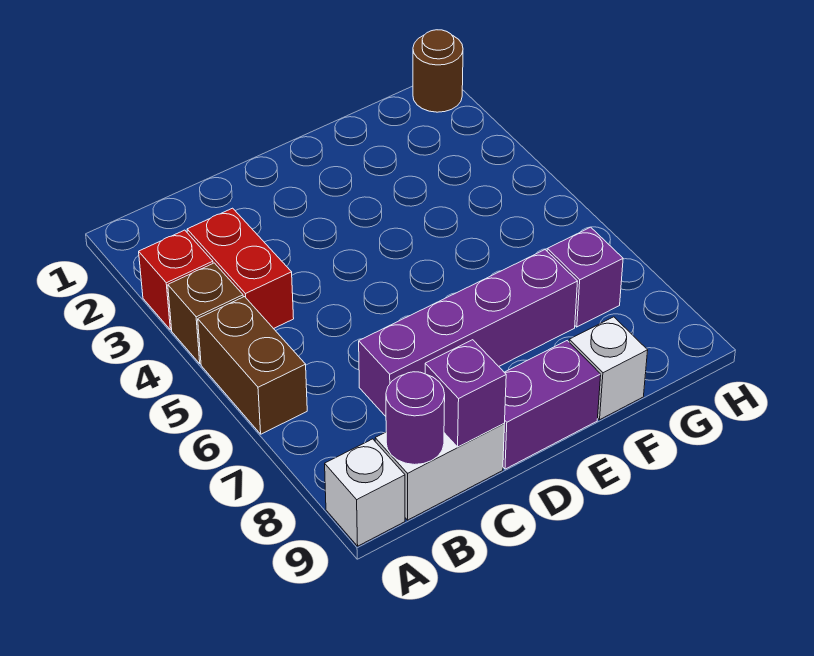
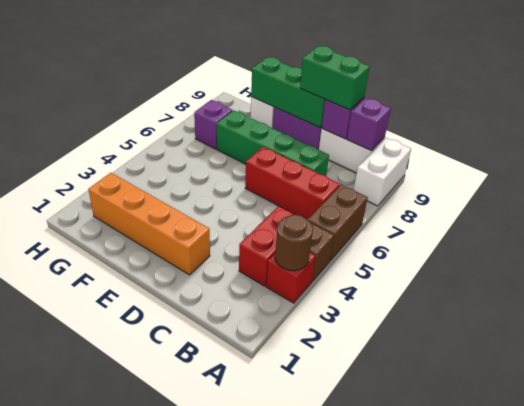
white brick A9 level 1 -> white brick A8:A9 level 1
none -> red brick B6:D6 level 1
purple round brick B9 level 2 -> purple brick B9 level 2
purple brick C7:F7 level 1 -> green brick C7:F7 level 1
none -> green brick C9:D9 level 3
none -> orange brick D2:G2 level 1
none -> green brick D9:F9 level 2
brown round brick H1 level 1 -> brown round brick A3 level 2

